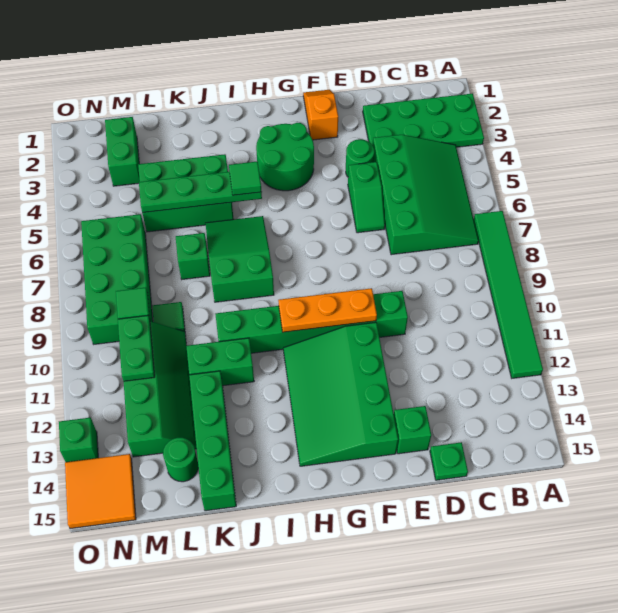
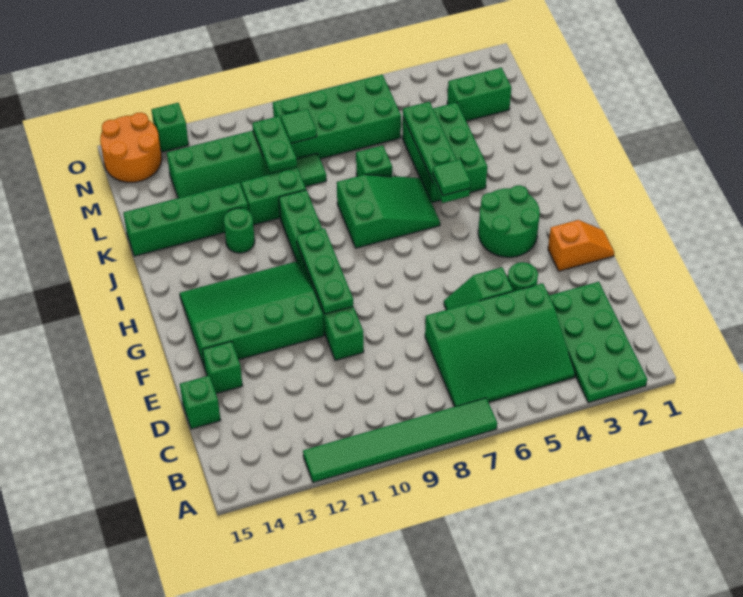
green plate D15 level 1 -> green brick D15 level 1
orange plate F10:H10 level 2 -> green plate F10:H10 level 2
green brick J11:K11 level 1 -> green brick K10:K11 level 1
green round brick L14 level 1 -> green round brick J12 level 1
green plate M10:M11 level 2 -> green plate L10:M10 level 2
orange tile N14:O15 level 1 -> orange round brick N14:O15 level 1

